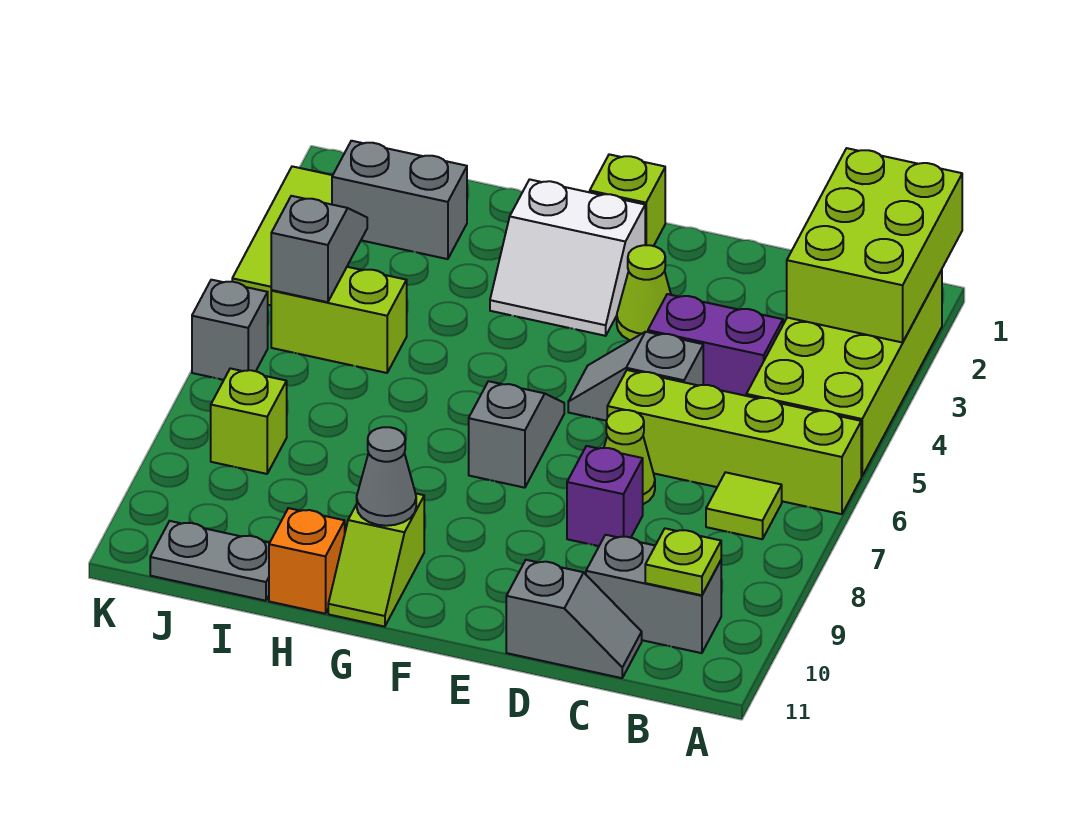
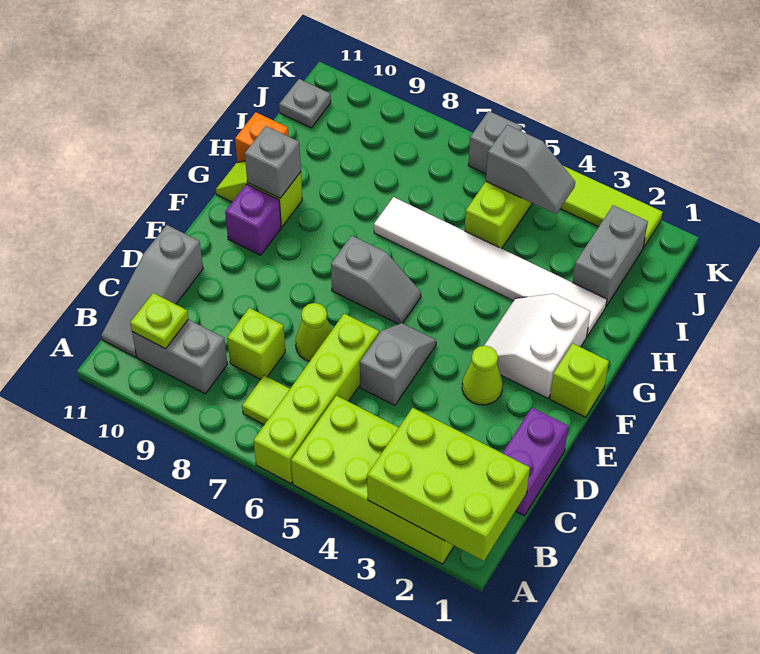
grey brick B10:C10 level 1 -> grey brick B9:B10 level 1
purple brick C4:D4 level 1 -> purple brick C1:D1 level 1
grey slope C11:D11 level 1 top D -> grey slope B11:D11 level 1 top D
purple brick D8 level 1 -> purple brick F10 level 1
grey cone G10 level 2 -> grey brick G10 level 2
none -> white tile H2:H7 level 1
grey plate I11:J11 level 1 -> grey plate J11 level 1
lime brick J8 level 1 -> lime brick C8 level 1

